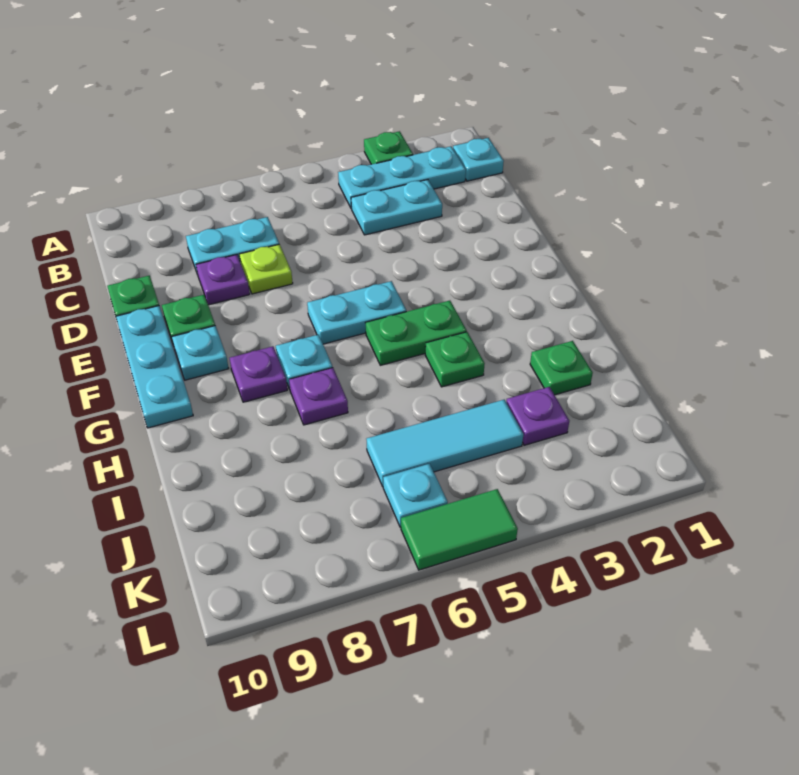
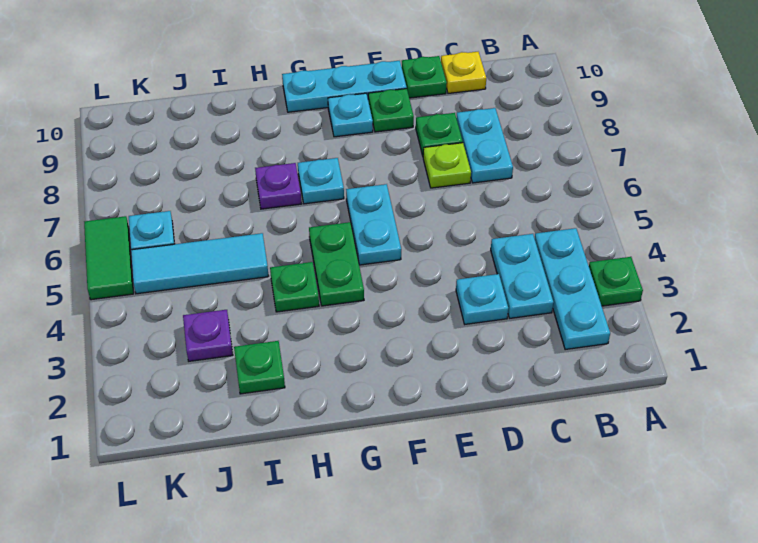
cyan plate B1 level 1 -> cyan plate D3 level 1
none -> yellow plate C10 level 1
purple plate D8 level 1 -> green plate D8 level 1
purple plate G8 level 1 -> none
cyan tile J4:J6 level 1 -> cyan tile I5:K5 level 1

